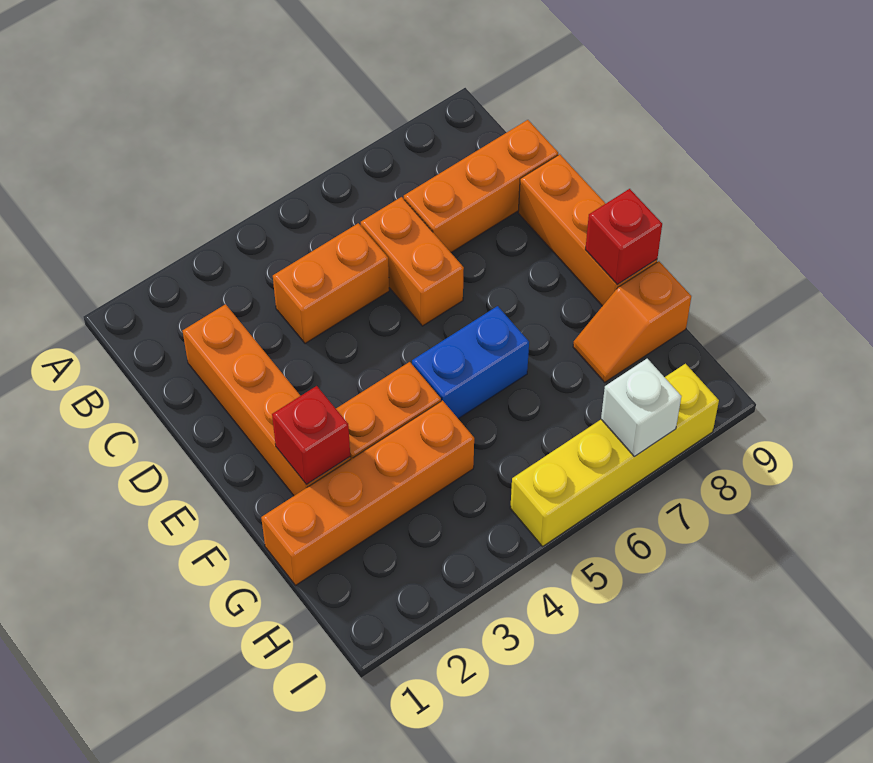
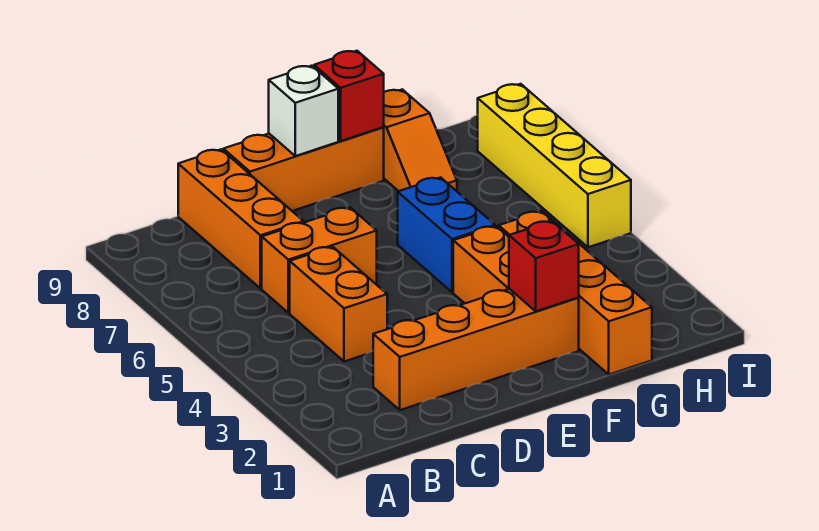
white brick I7 level 2 -> white brick E9 level 2

